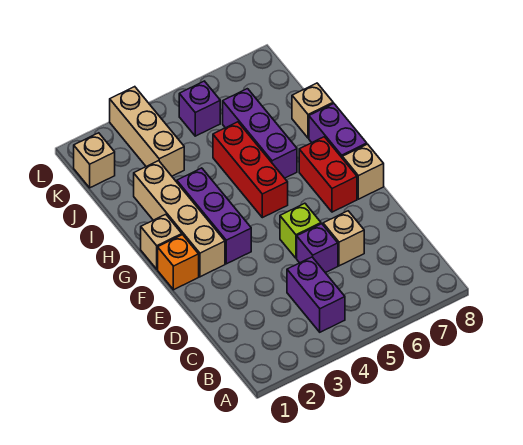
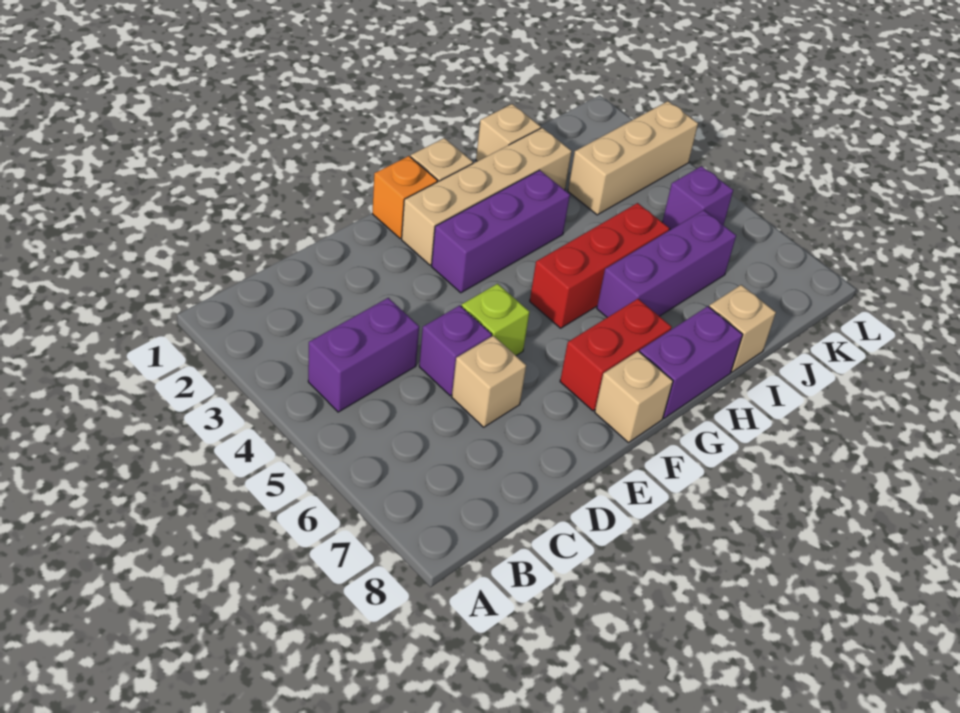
tan brick K1 level 1 -> tan brick I1 level 1

